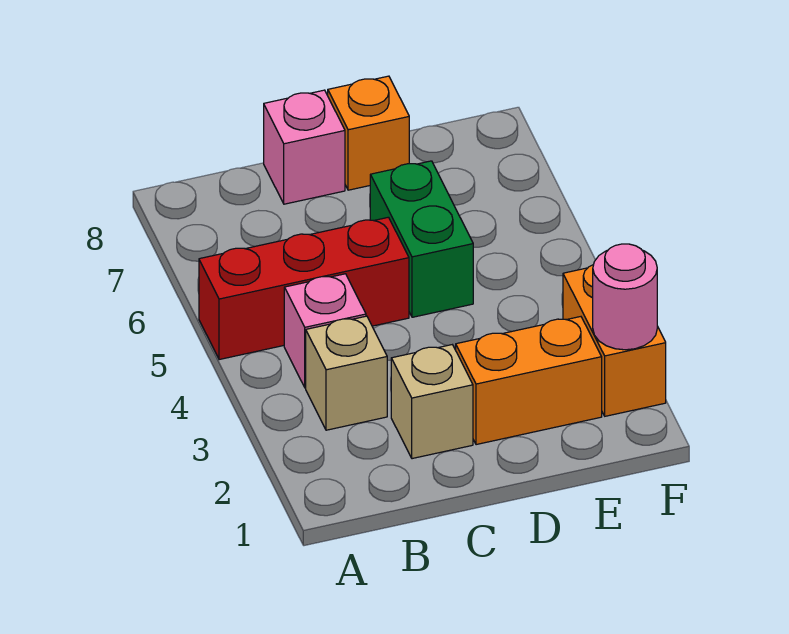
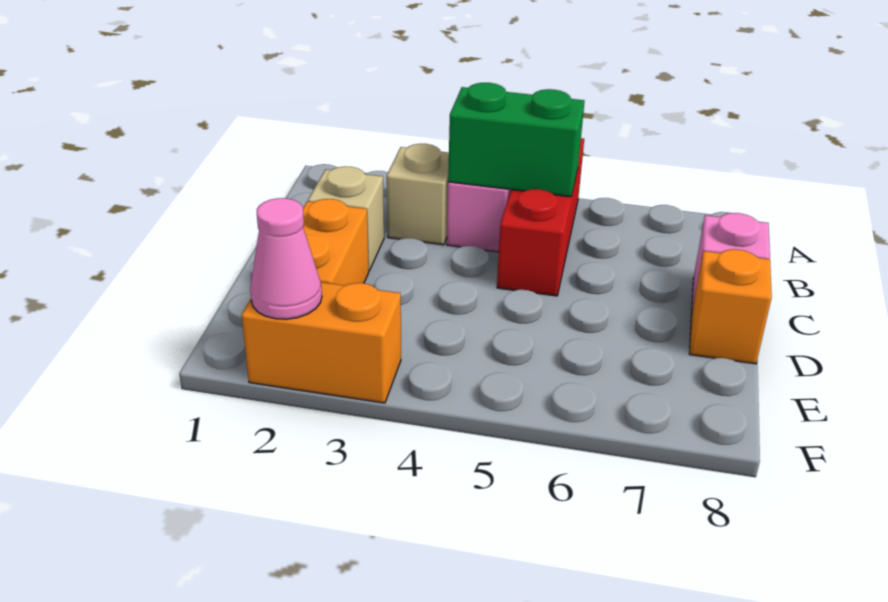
green brick D5:D6 level 1 -> green brick B4:B5 level 2
pink round brick F2 level 2 -> pink cone F2 level 2

